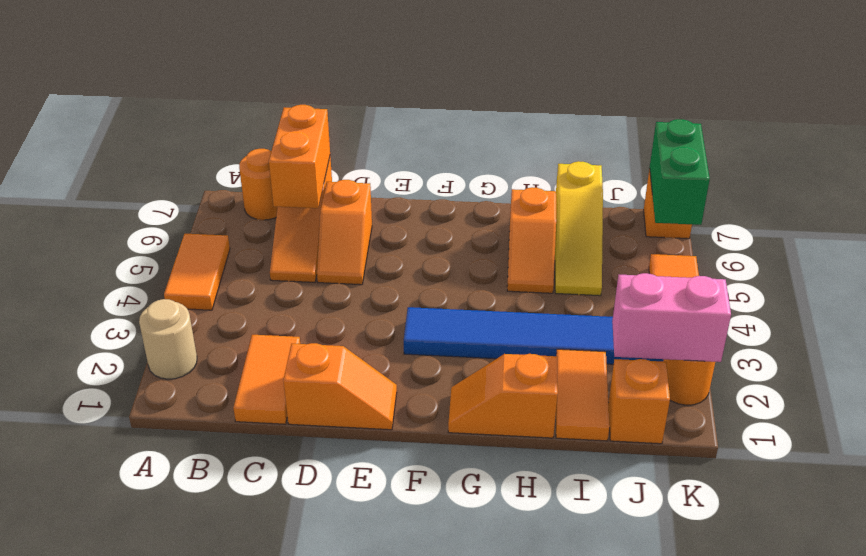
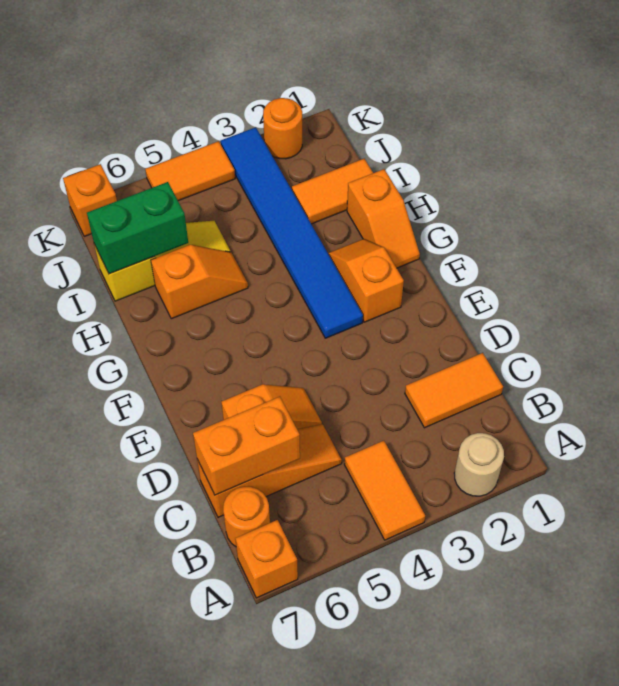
orange tile A4:A5 level 1 -> orange tile A4:B4 level 1
orange slope D1:E1 level 1 top D -> orange slope F2:G2 level 1 top F
orange brick J1 level 1 -> orange brick A7 level 1
pink brick J2:K2 level 2 -> none
green brick K6:K7 level 2 -> green brick I6:I7 level 2

